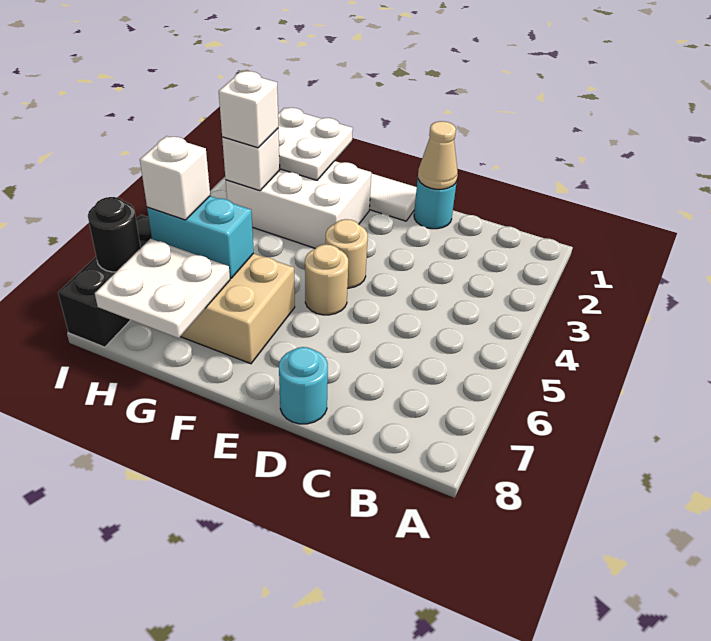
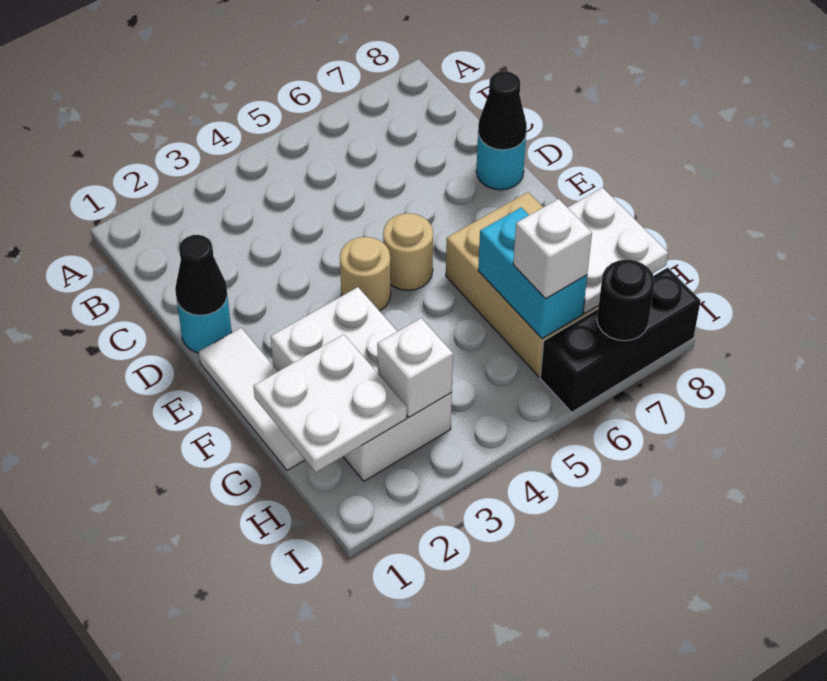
tan cone D1 level 2 -> black cone D1 level 2
none -> black cone D8 level 2
white brick H3 level 3 -> none

